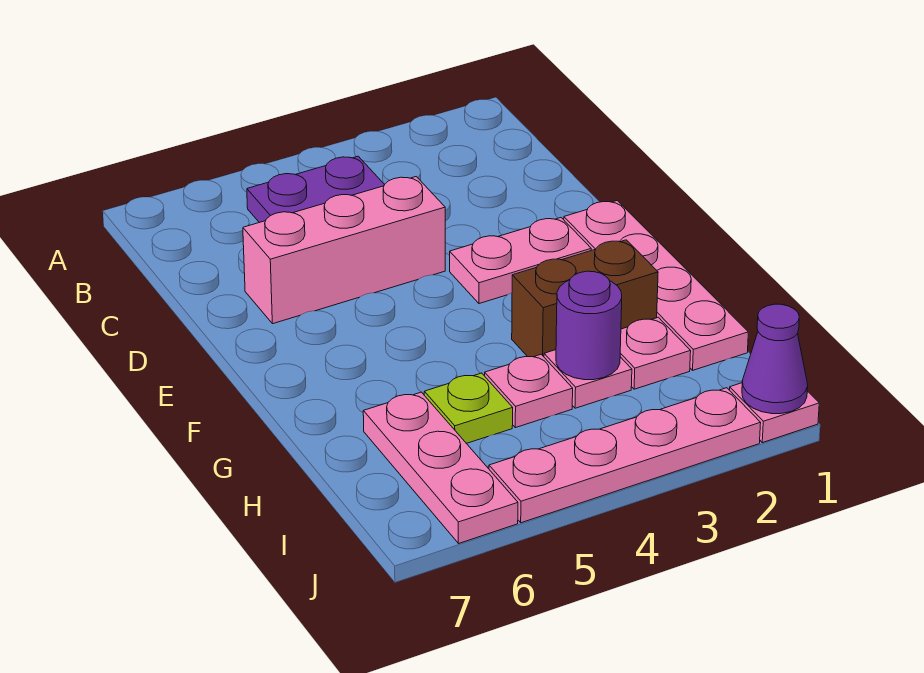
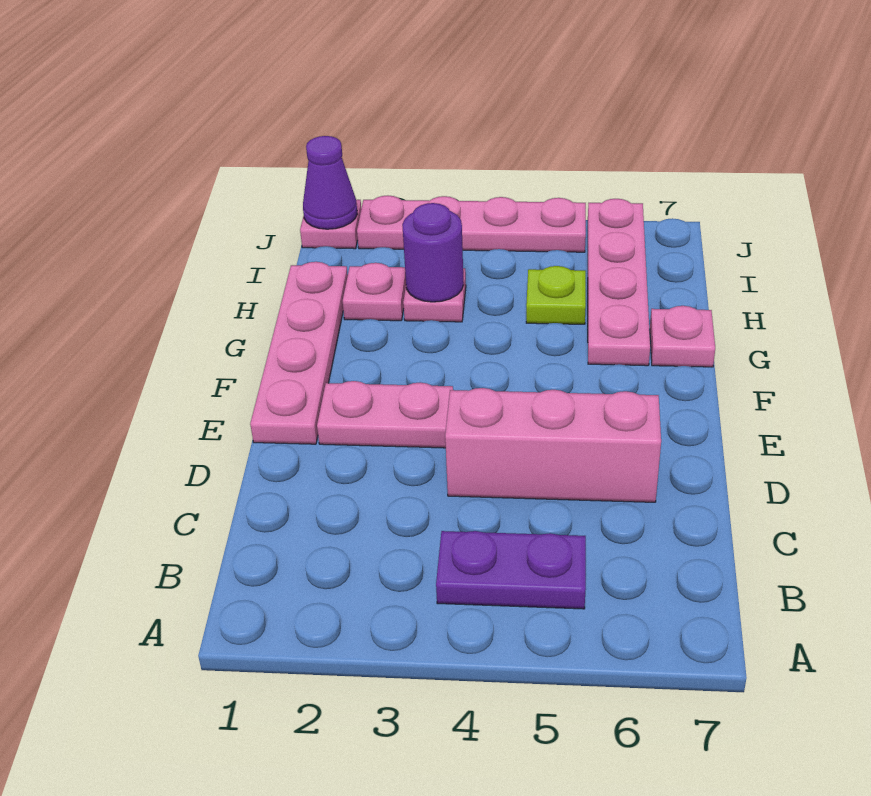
brown brick G2:G3 level 1 -> none
pink plate H4 level 1 -> pink plate G7 level 1
pink plate H6:J6 level 1 -> pink plate G6:J6 level 1

